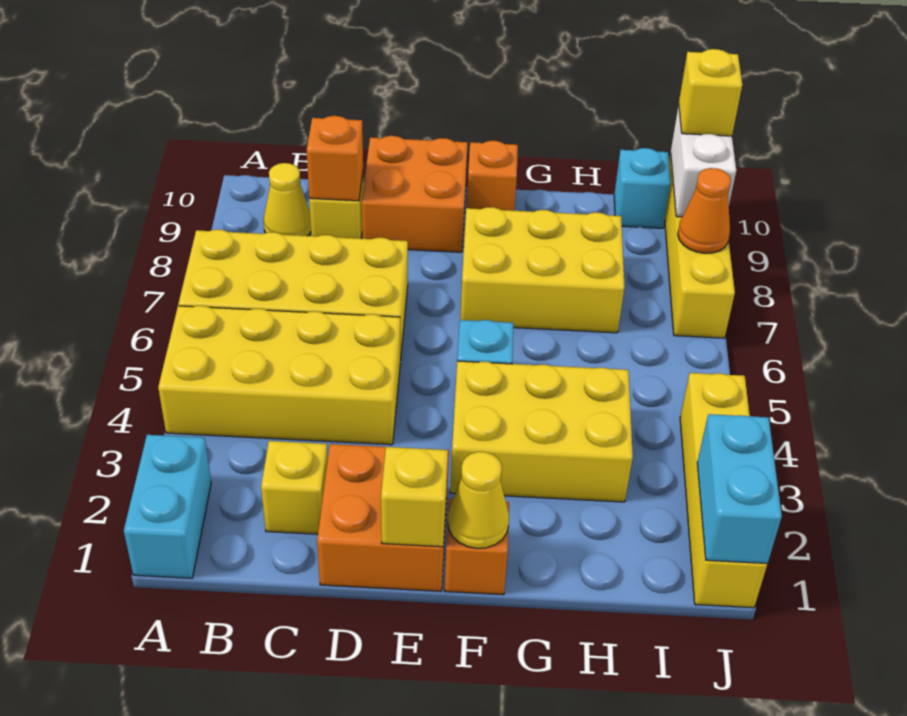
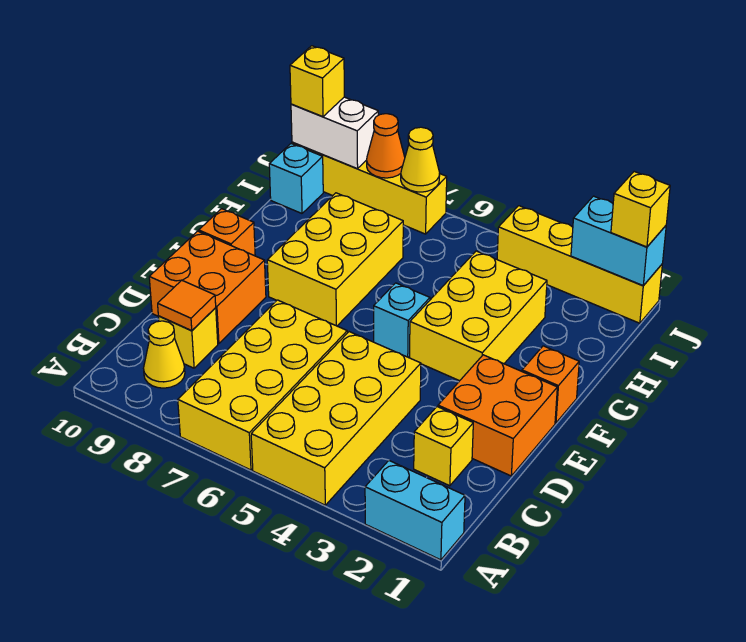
orange brick C9 level 2 -> orange tile C9 level 2
yellow brick E1 level 2 -> yellow brick J1 level 3
yellow cone F1 level 2 -> yellow cone J7 level 2

